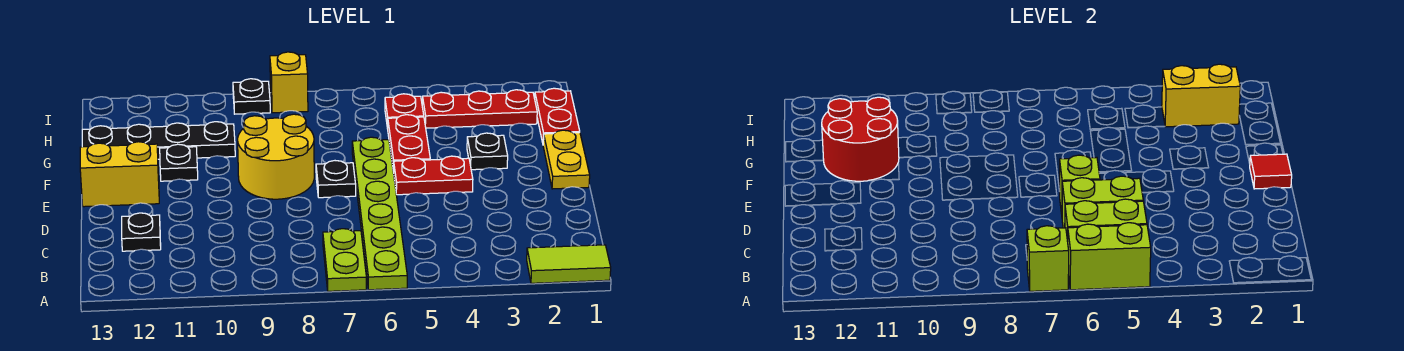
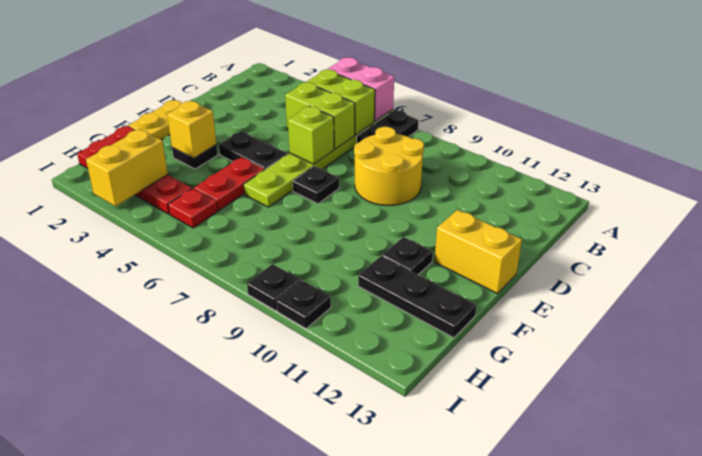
lime tile A1:A2 level 1 -> none
lime brick A5:A6 level 2 -> pink brick A5:A6 level 2
lime plate A7:B7 level 1 -> black plate A7:B7 level 1
lime brick A7 level 2 -> none
black plate C12 level 1 -> black plate I10 level 1
red tile E1 level 2 -> none
red plate E4:E5 level 1 -> black plate E4:E5 level 1
yellow round brick E8:F9 level 1 -> yellow round brick C8:D9 level 1
red round brick F11:G12 level 2 -> none
black plate G10:G13 level 1 -> black plate G11:G13 level 1
yellow brick H2:H3 level 2 -> yellow brick H3:I3 level 2
yellow brick I8 level 1 -> yellow brick F3 level 2

